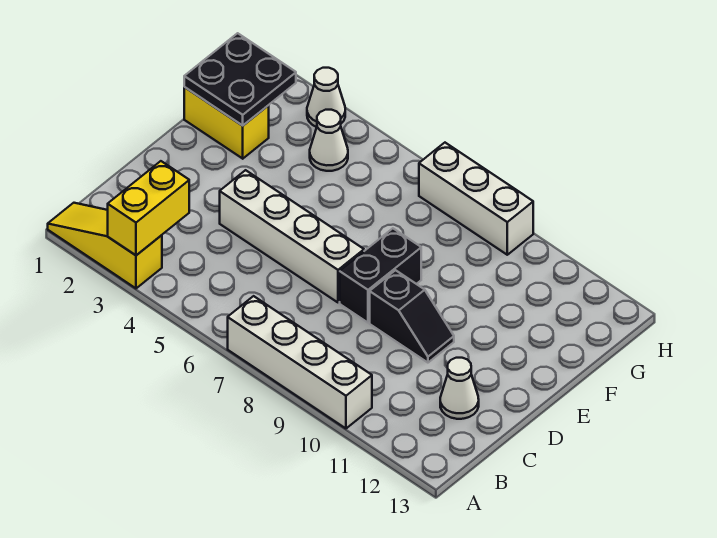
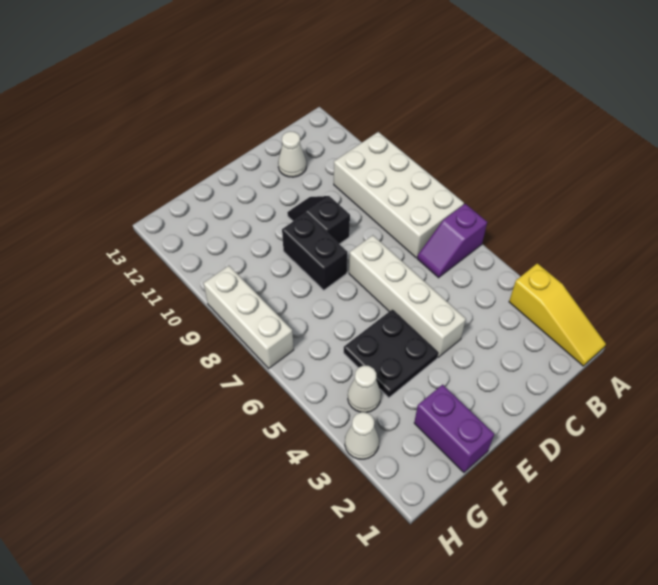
yellow brick A3:B3 level 2 -> none
none -> purple slope A6:B6 level 1 top A
white brick A7:A10 level 1 -> white brick A7:B10 level 1
black brick D8:E8 level 1 -> black brick E8:E9 level 1
yellow brick F1:F2 level 1 -> purple brick F1:F2 level 1
black plate F1:G2 level 2 -> black plate E4:F5 level 1

